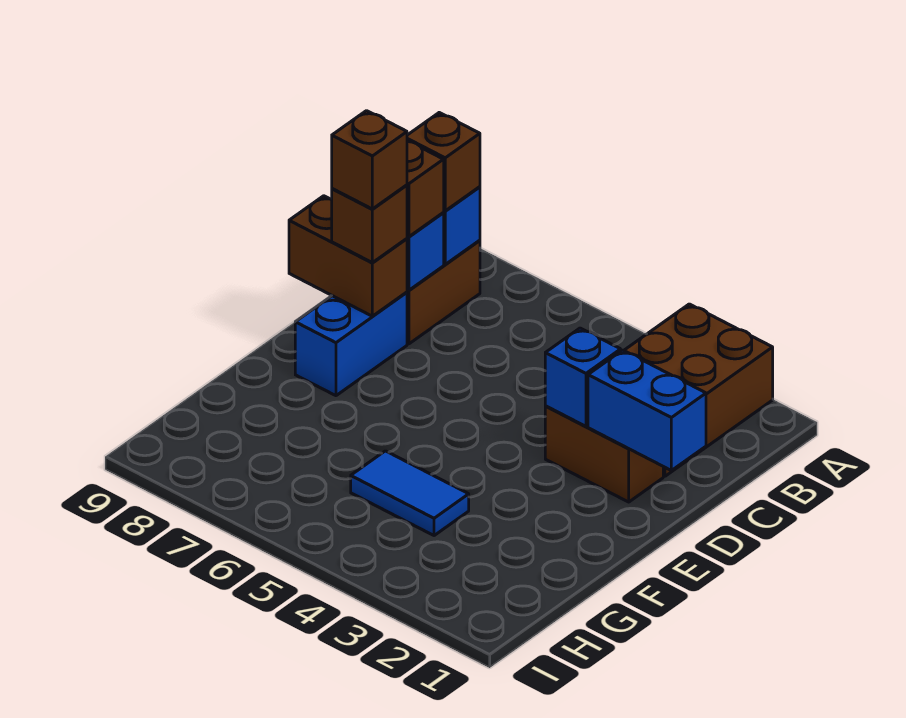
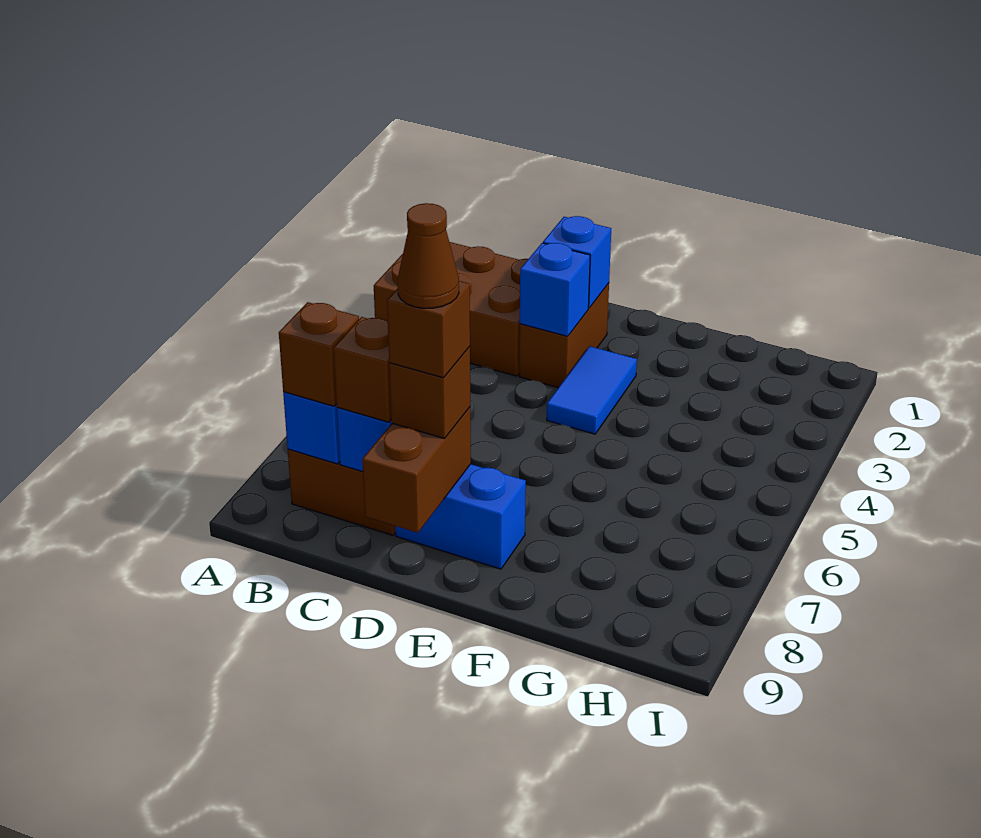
blue brick D1:D2 level 2 -> blue brick D2 level 2
none -> brown cone D8 level 5
blue tile G4:G5 level 1 -> blue tile E3:E4 level 1

